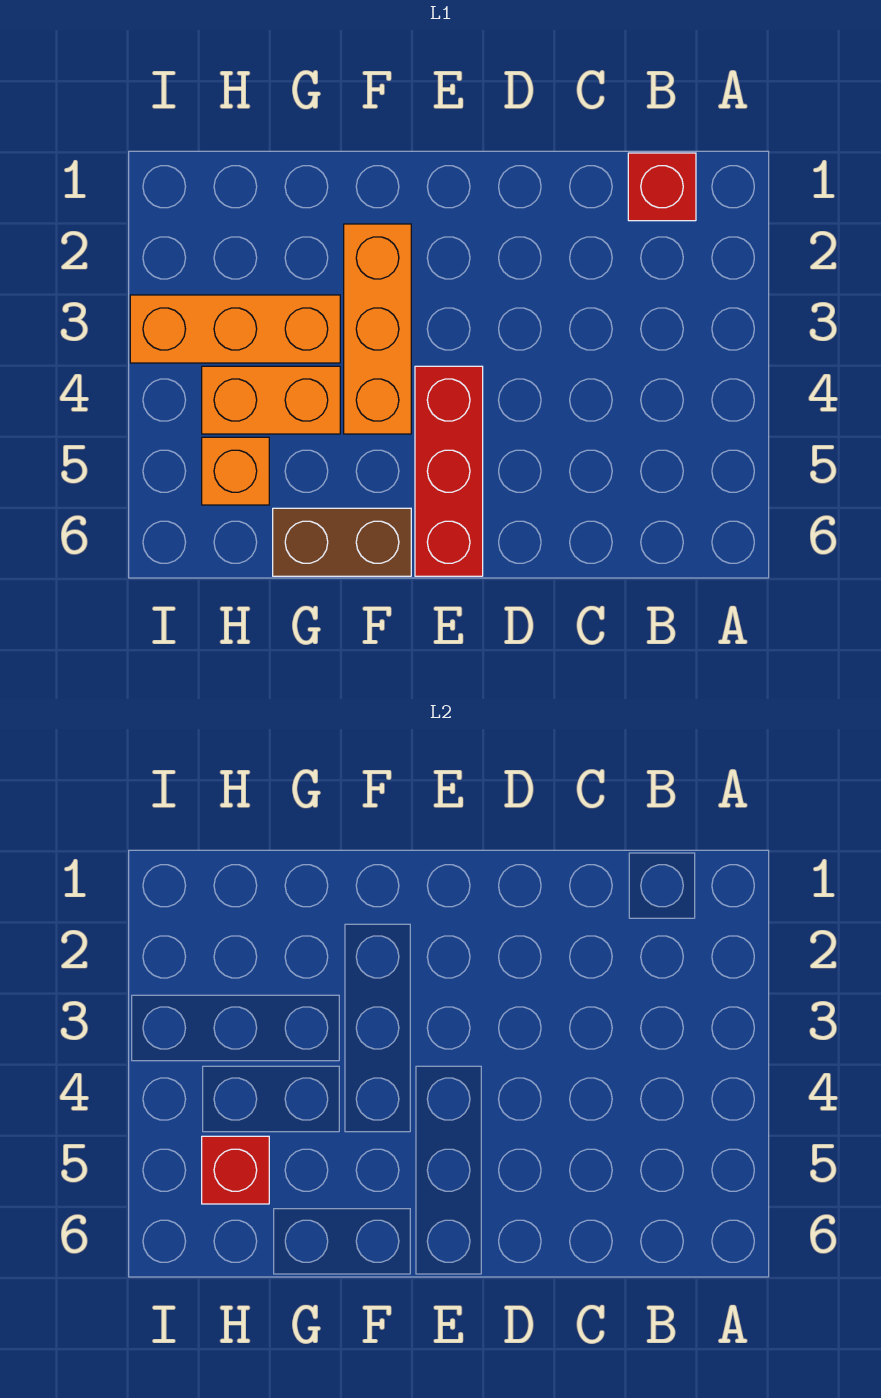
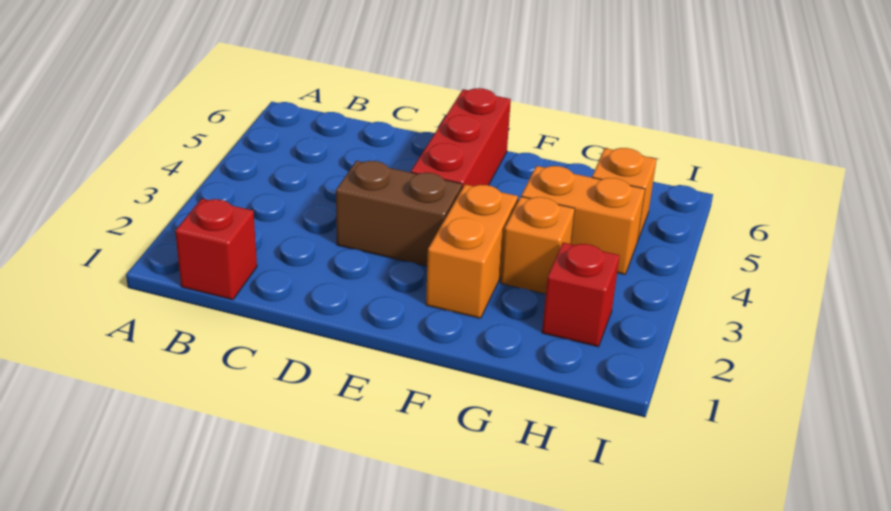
orange brick F2:F4 level 1 -> orange brick F2:F3 level 1
brown brick F6:G6 level 1 -> brown brick D3:E3 level 1
orange brick G3:I3 level 1 -> orange brick G3 level 1
red brick H5 level 2 -> red brick H2 level 1

